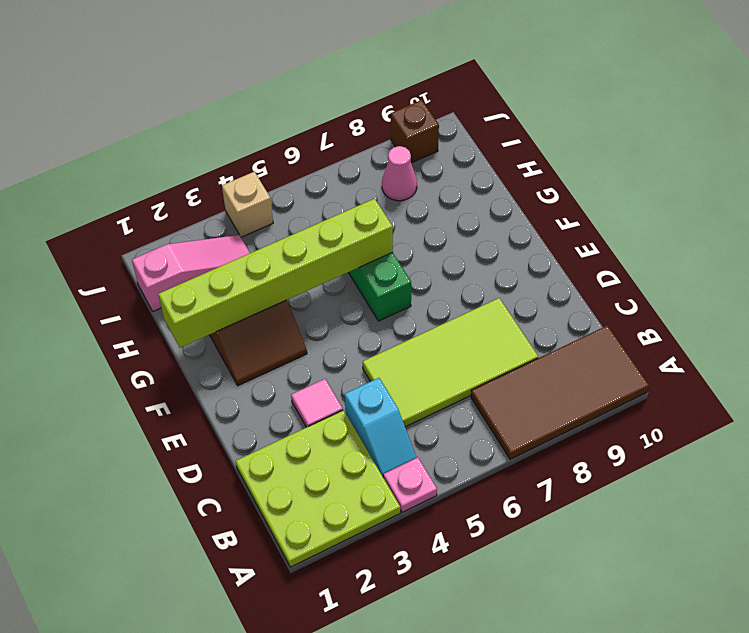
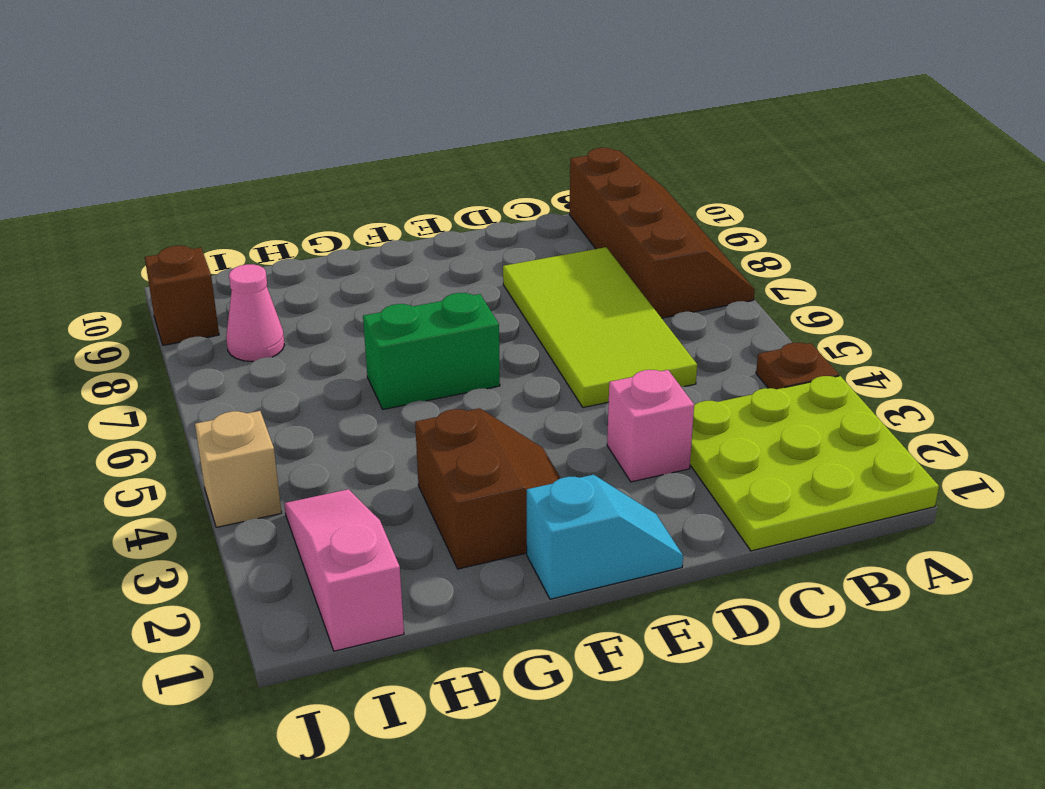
pink plate A4 level 1 -> brown plate A4 level 1
brown tile A7:B10 level 1 -> brown slope A7:B10 level 1 top B
cyan slope B4:C4 level 1 top C -> cyan slope E1:F1 level 1 top F
pink tile D3 level 1 -> pink brick D3 level 1
lime brick G1:G6 level 2 -> none

